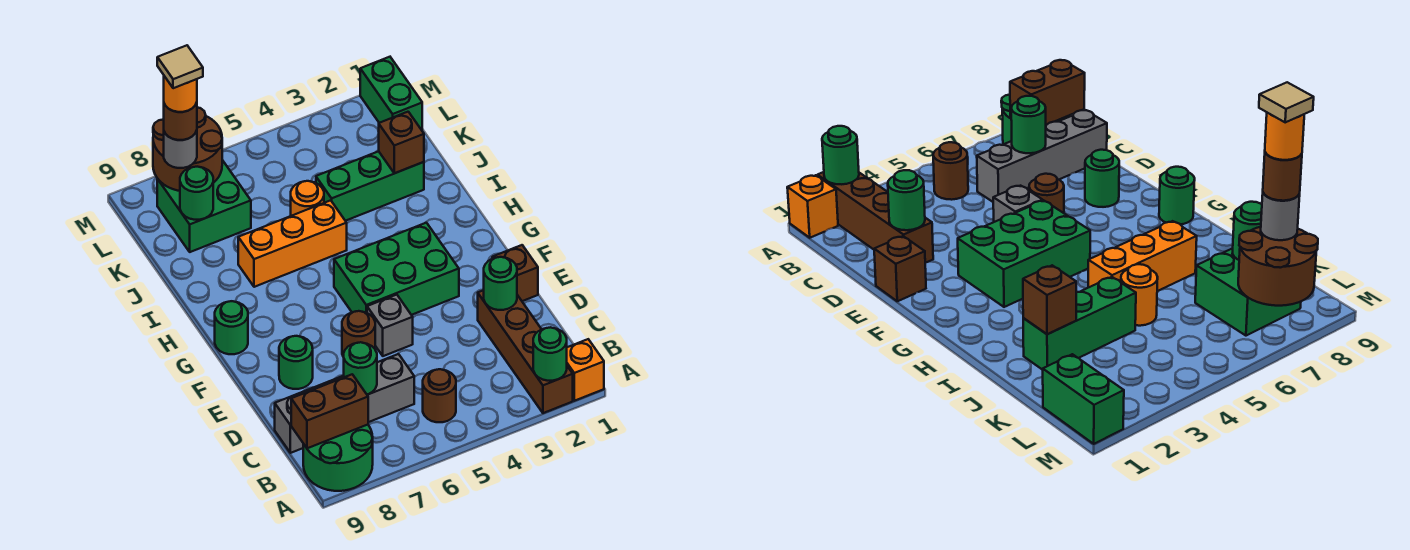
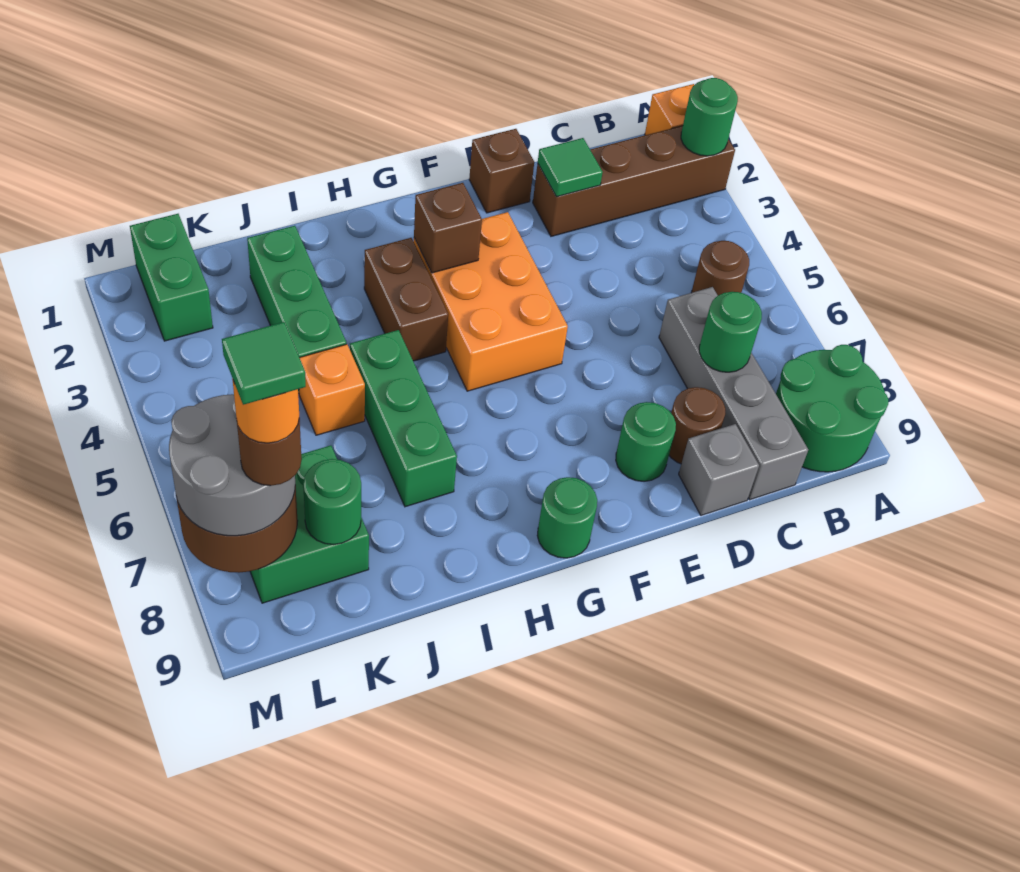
brown brick B8:B9 level 2 -> brown brick H3:H4 level 1
green round brick D2 level 2 -> green tile D2 level 2
grey brick E5 level 1 -> grey brick D9 level 1
brown round brick E6 level 1 -> brown round brick D8 level 1
green brick F3:G5 level 1 -> orange brick F3:G5 level 1
orange brick I5:I7 level 1 -> green brick I5:I7 level 1
brown brick J2 level 2 -> brown brick G3 level 2
orange round brick J5 level 1 -> orange brick J5 level 1
green brick L1:M1 level 1 -> green brick L1:L2 level 1
grey round brick L8 level 3 -> grey round brick L7:M8 level 3
tan tile L8 level 6 -> green tile L8 level 6

